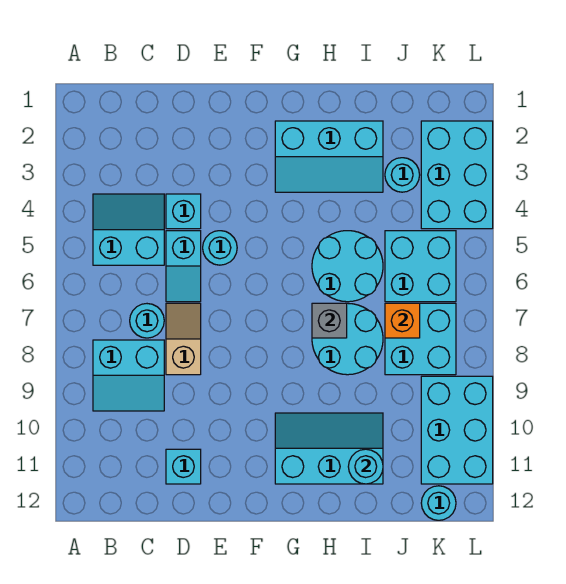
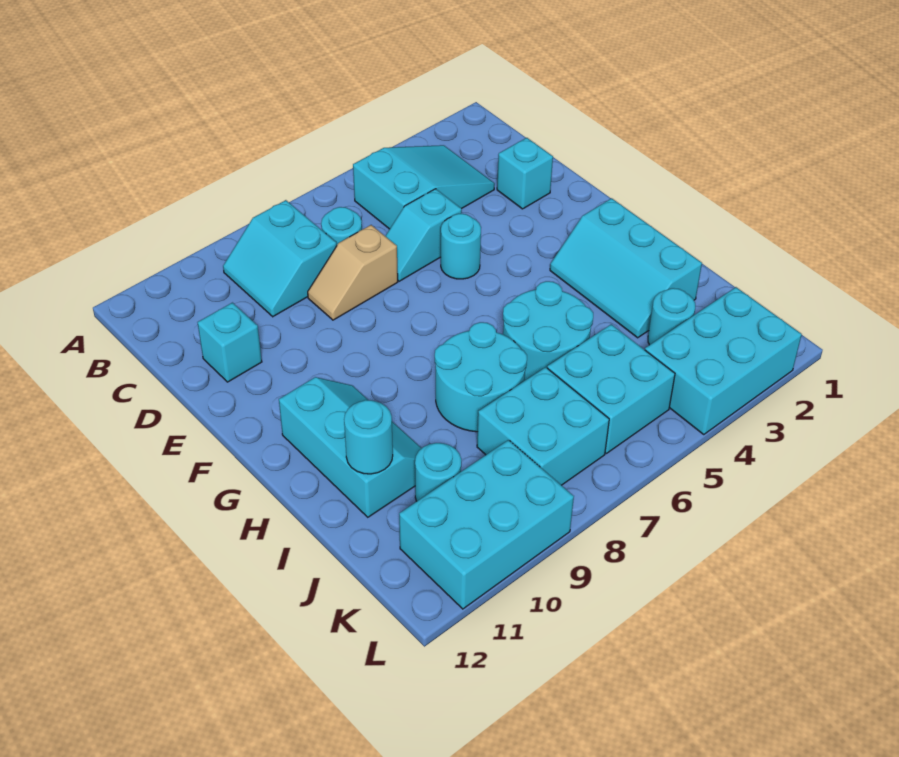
cyan slope B4:C5 level 1 top 5 -> cyan slope B3:C5 level 1 top 5
cyan brick D4 level 1 -> cyan brick D2 level 1
tan slope D7:D8 level 1 top 8 -> tan slope D7:D8 level 1 top 7
grey brick H7 level 2 -> none
orange brick J7 level 2 -> none
cyan round brick K12 level 1 -> cyan round brick J10 level 1

